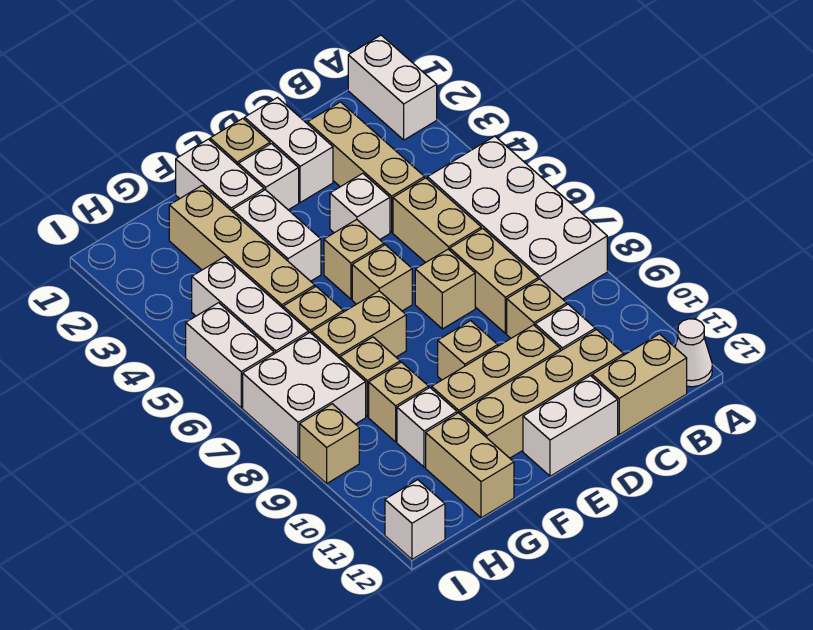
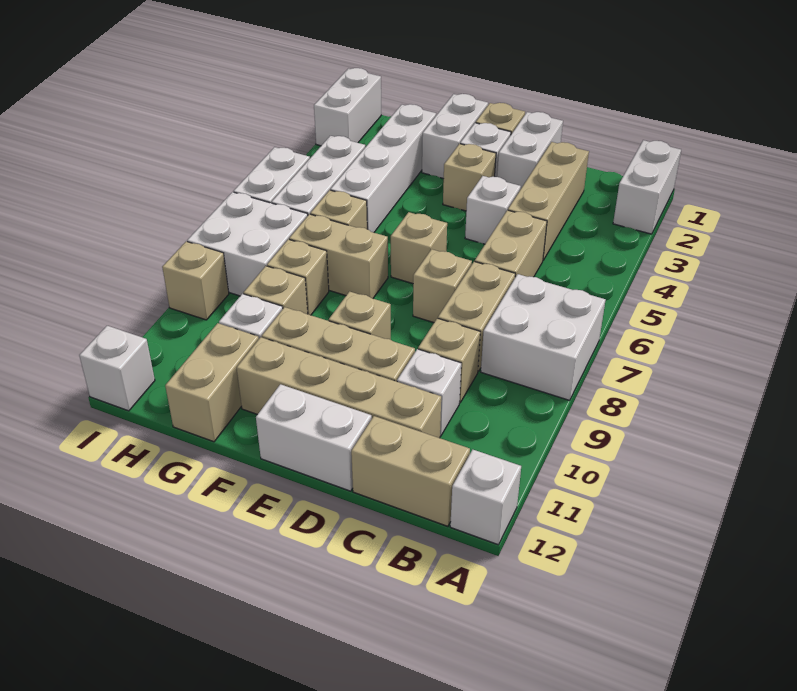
white brick A5:B8 level 1 -> white brick A7:B8 level 1
white cone A12 level 1 -> white brick A12 level 1
tan brick E5 level 1 -> tan brick E3 level 1
white brick F3:F4 level 1 -> white brick I1:I2 level 1
tan brick G2:G5 level 1 -> white brick G2:G5 level 1

